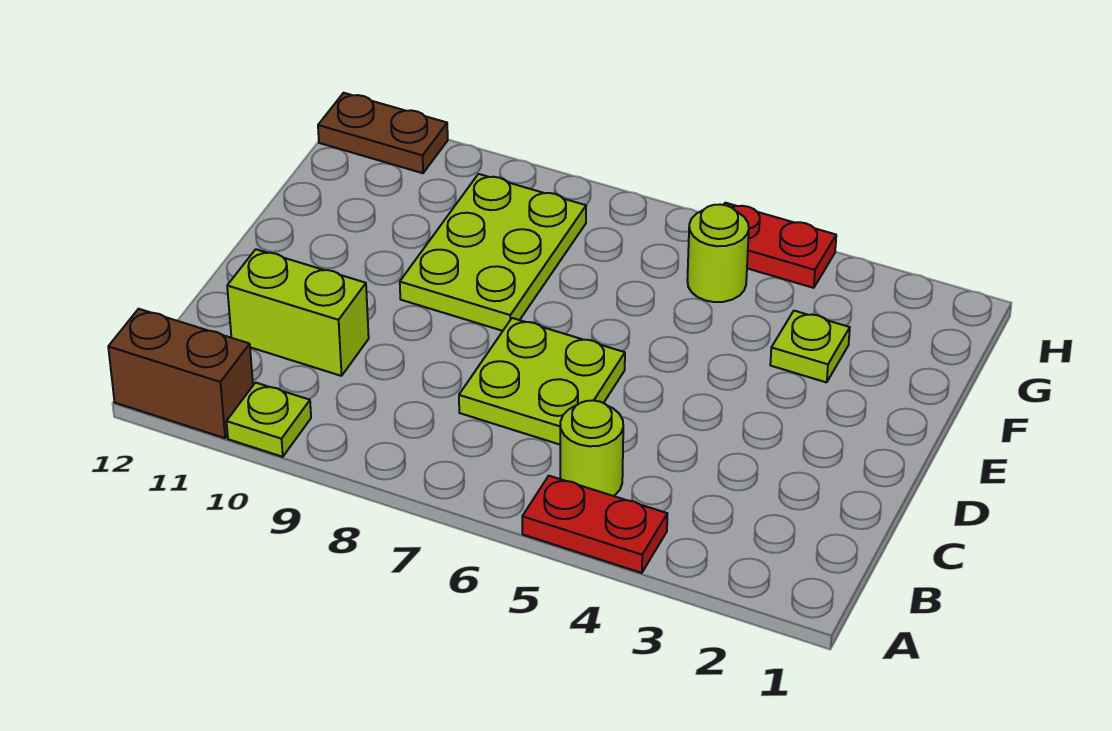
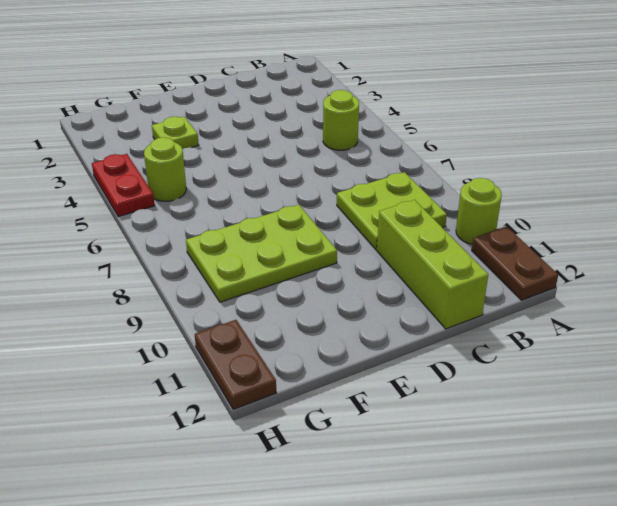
red plate A4:A5 level 1 -> none
lime plate A10 level 1 -> lime round brick A10 level 1
brown brick A11:A12 level 1 -> brown plate A11:A12 level 1
lime plate C6:D7 level 1 -> lime plate B8:C9 level 1
lime brick C10:C11 level 1 -> lime brick C10:C12 level 1

